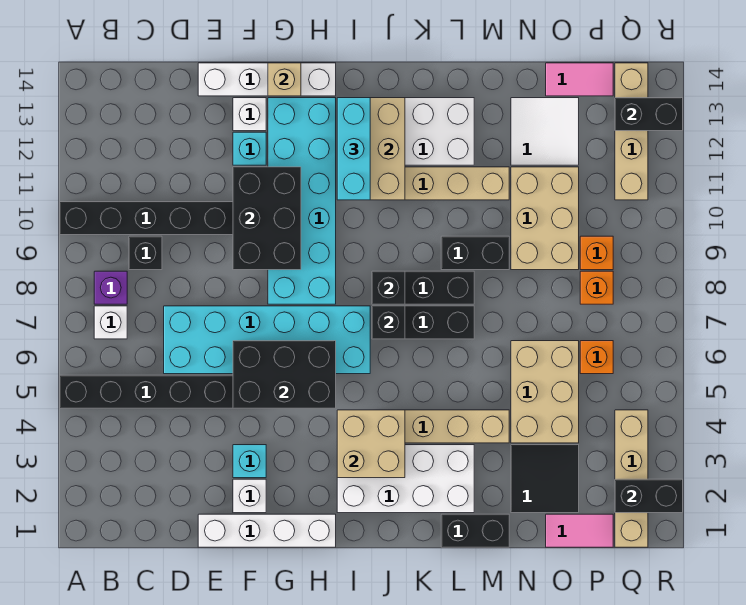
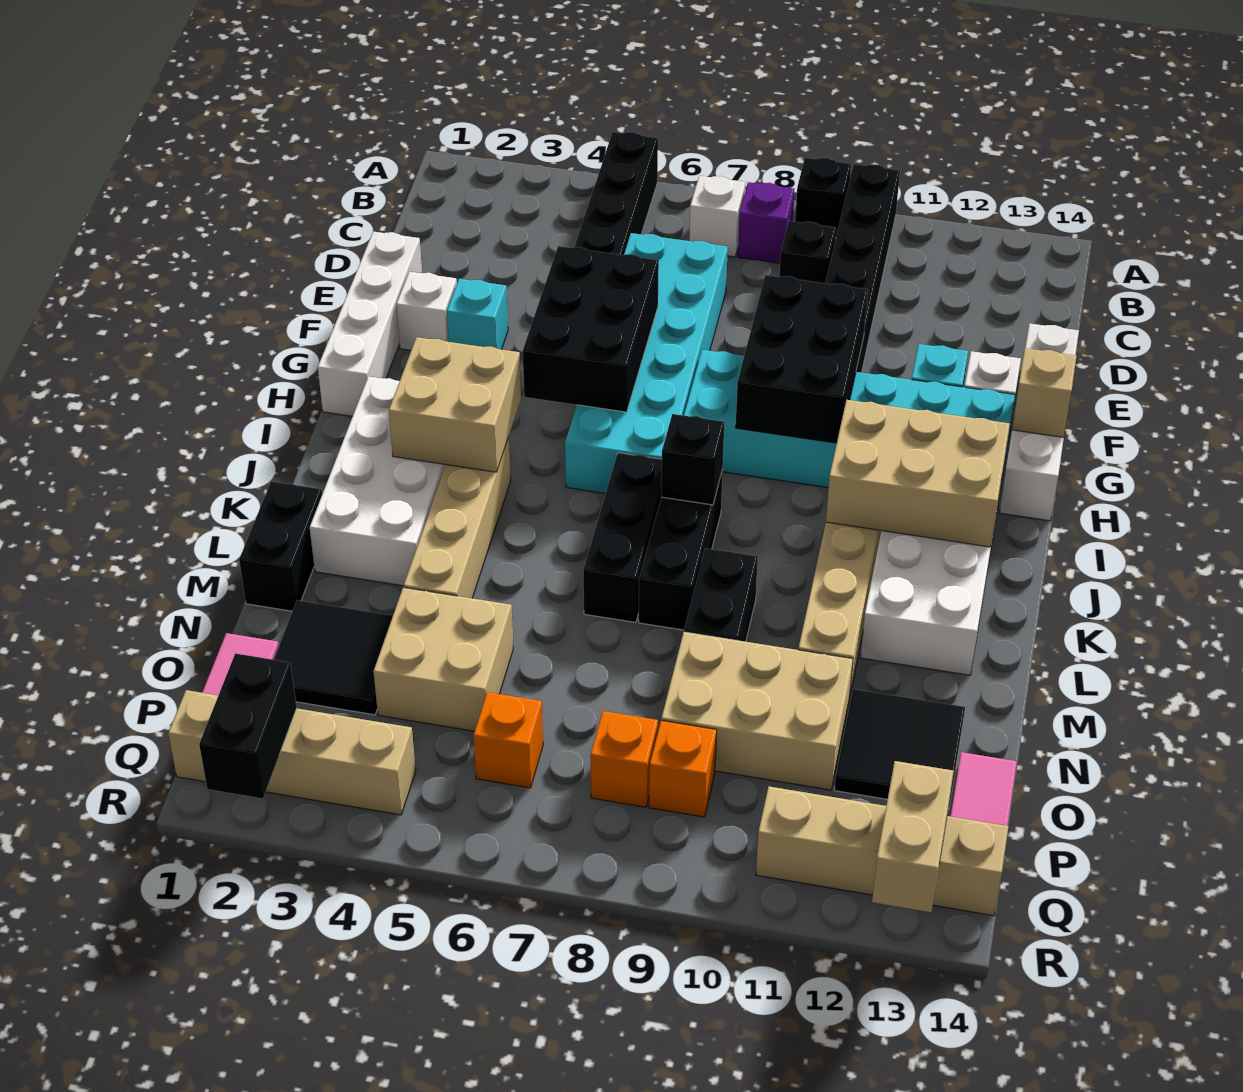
black brick F9:G11 level 2 -> black brick F9:H10 level 2
cyan brick I11:I13 level 3 -> none
black brick J7 level 2 -> black brick A9 level 1
tan brick N4:O6 level 1 -> tan brick N4:O5 level 1
white tile N12:O13 level 1 -> black tile N12:O13 level 1
black brick Q13:R13 level 2 -> tan brick Q13:R13 level 2

